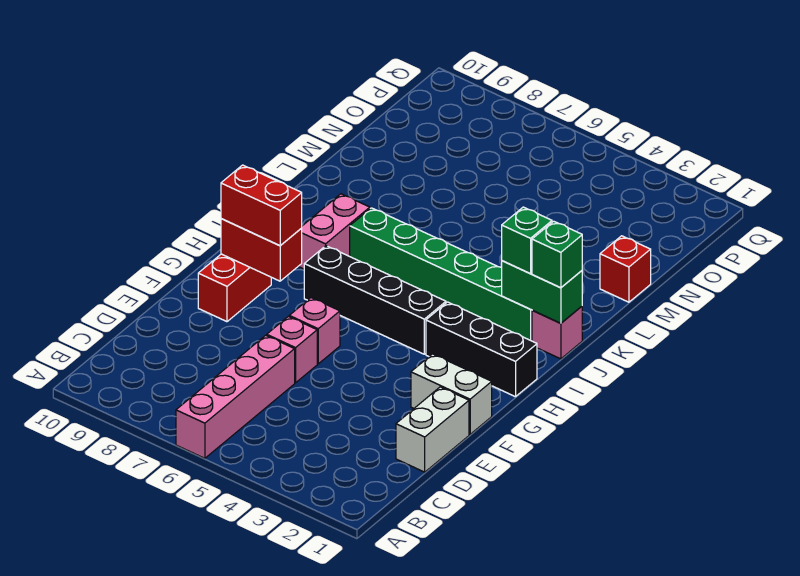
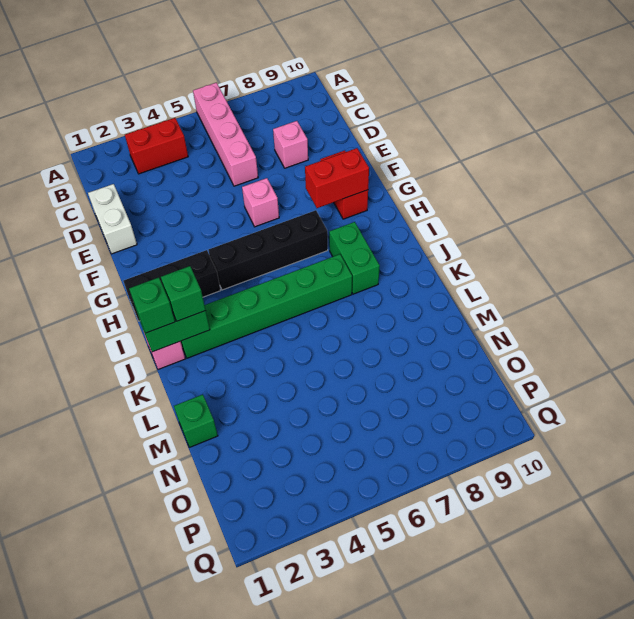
pink brick E6 level 1 -> pink brick D8 level 1
white brick F1:F2 level 1 -> none
red brick G8:G9 level 3 -> red brick B3:B4 level 1
pink brick I8:J8 level 1 -> green brick I8:J8 level 1
red brick M1 level 1 -> green brick M1 level 1

